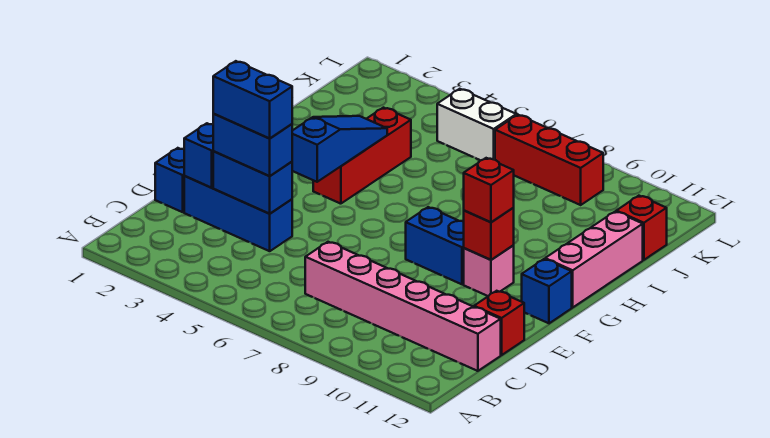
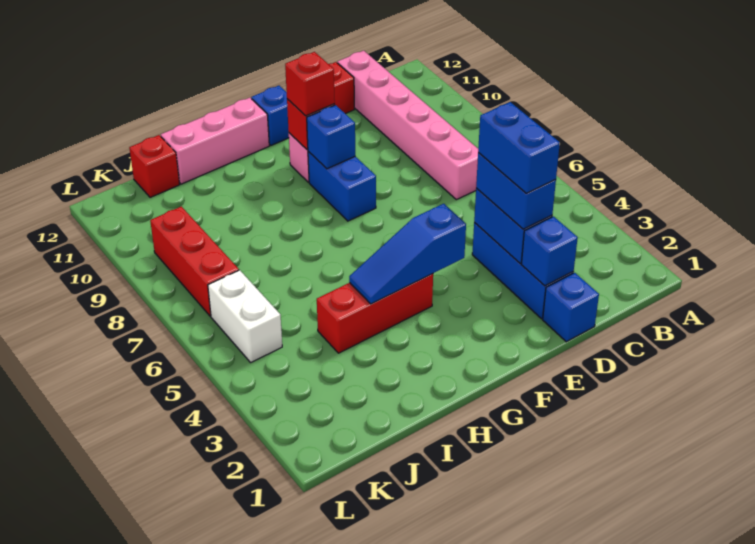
none -> blue brick F9 level 2

